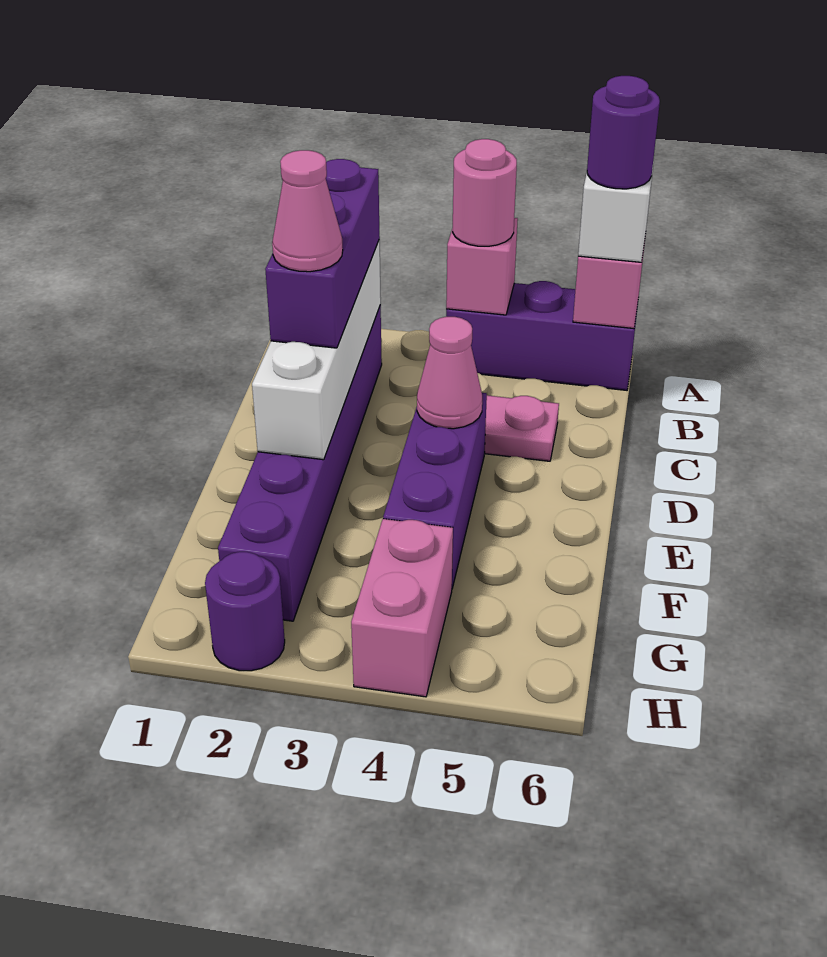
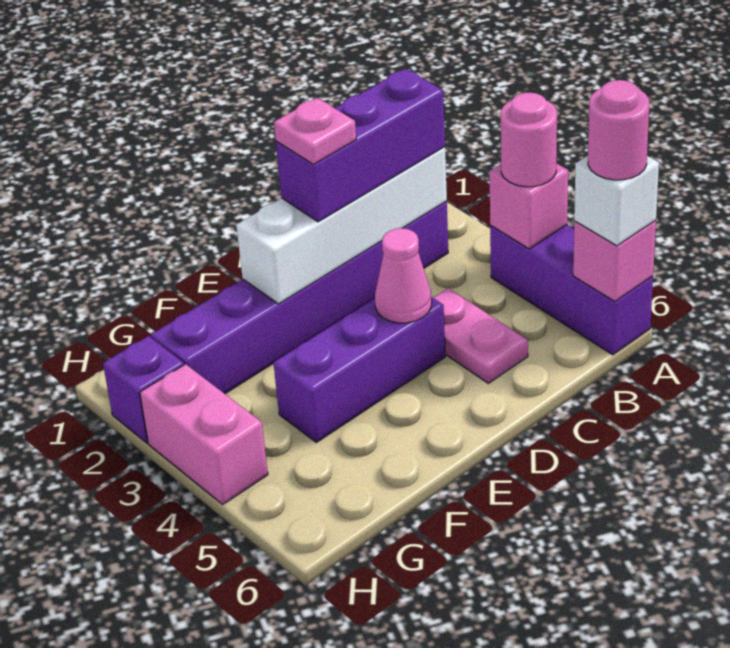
purple round brick A6 level 4 -> pink round brick A6 level 4
pink cone D2 level 4 -> pink plate D2 level 4
pink brick G4:H4 level 1 -> pink brick H3:H4 level 1
purple round brick H2 level 1 -> purple brick H2 level 1

